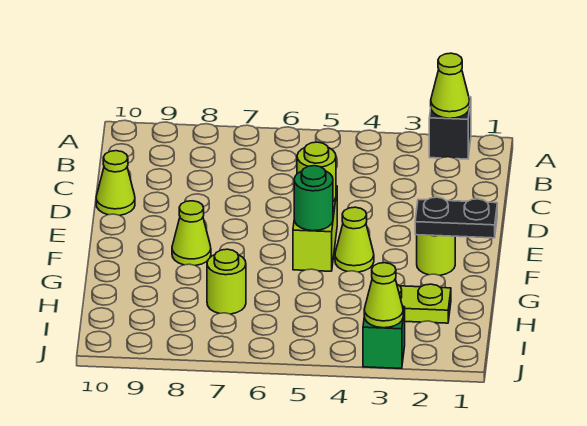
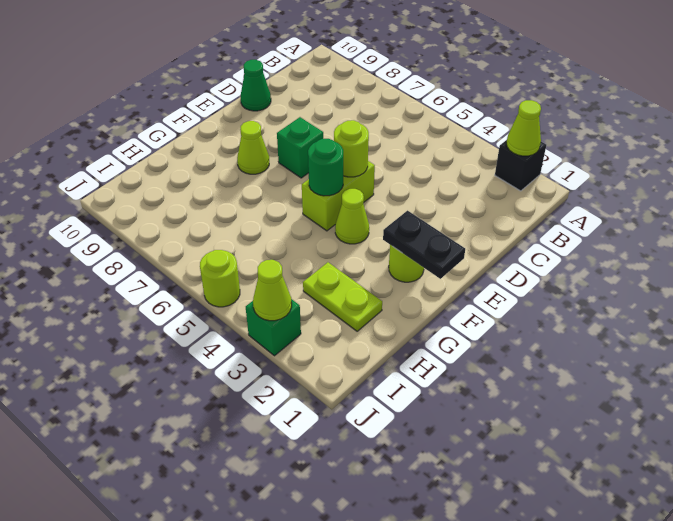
lime cone D10 level 1 -> green cone D10 level 1
none -> green brick E7 level 1
lime round brick H7 level 1 -> lime round brick J5 level 1

